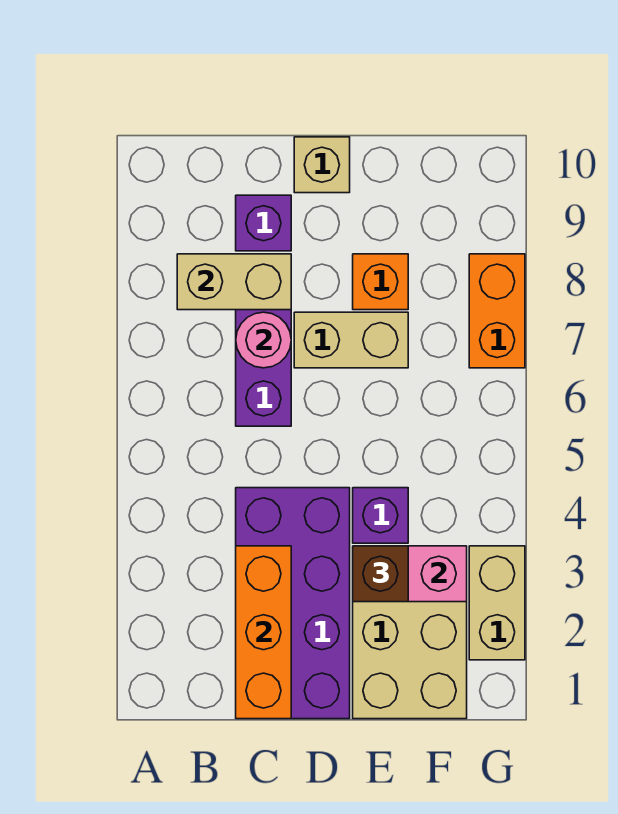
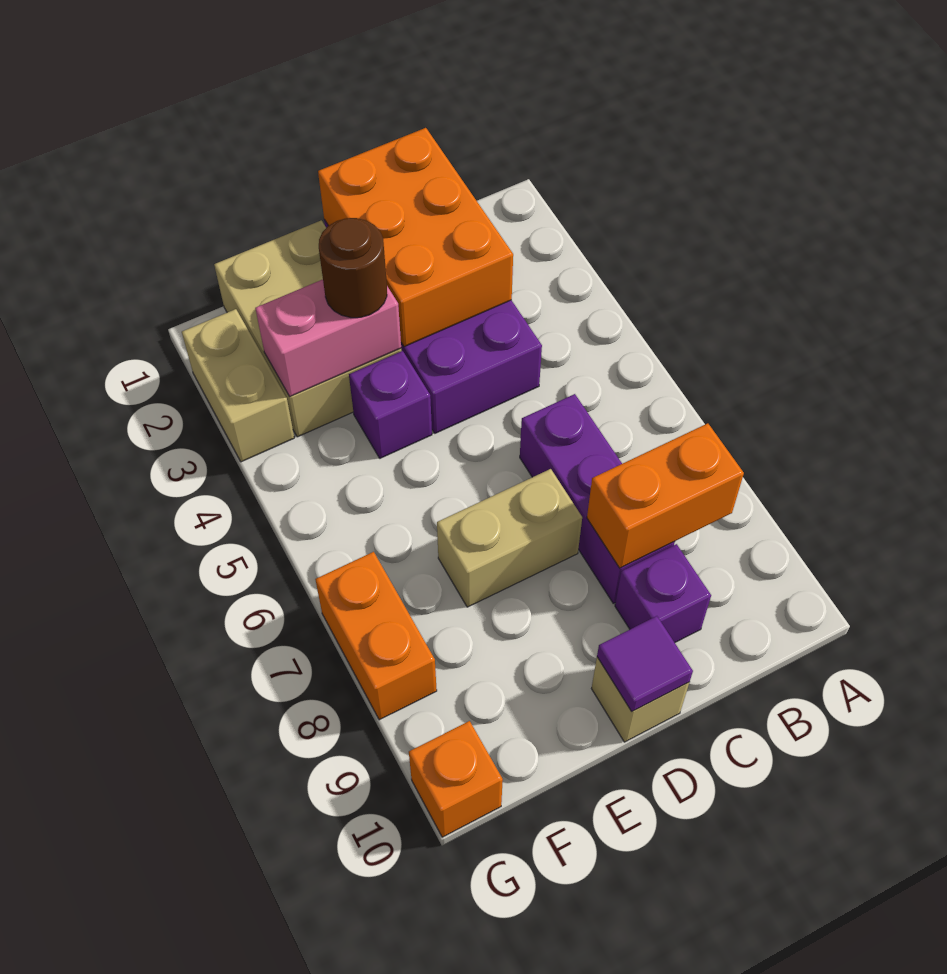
tan brick B8:C8 level 2 -> orange brick B8:C8 level 2
orange brick C1:C3 level 2 -> orange brick C1:D3 level 2
pink round brick C7 level 2 -> none
none -> purple tile D10 level 2
brown brick E3 level 3 -> brown round brick E3 level 3
orange brick E8 level 1 -> orange brick G10 level 1

